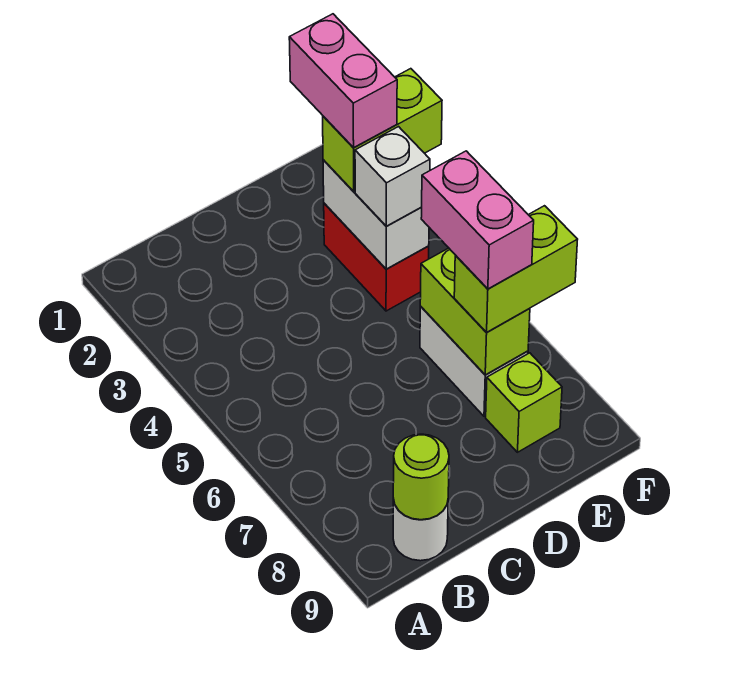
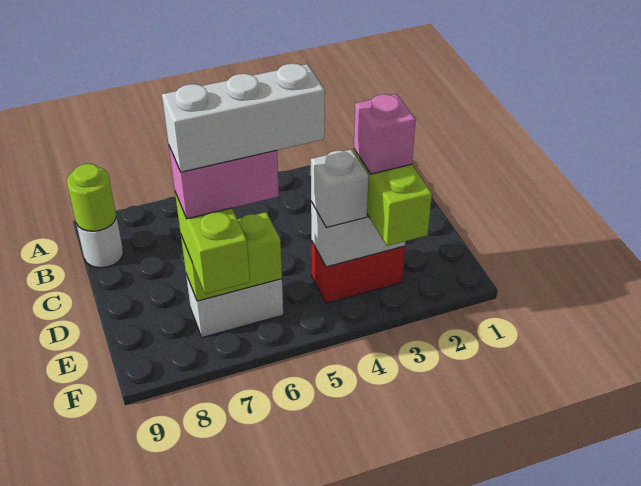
pink brick E2:E3 level 4 -> pink brick E3 level 4
none -> white brick E5:E7 level 5
lime brick E8 level 1 -> none

